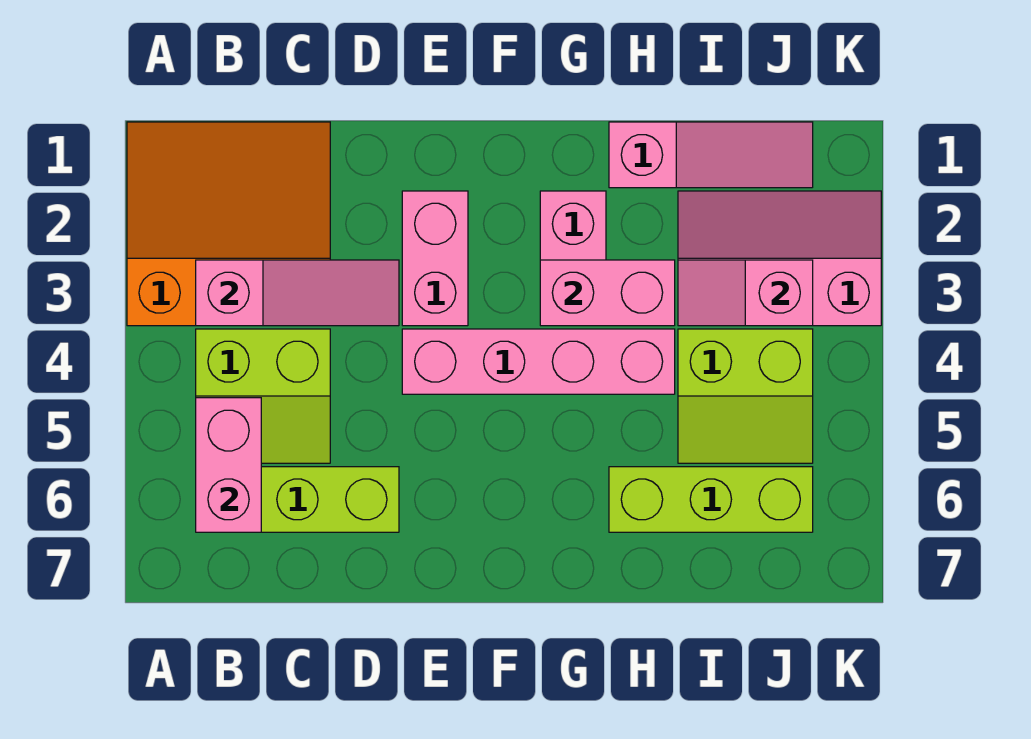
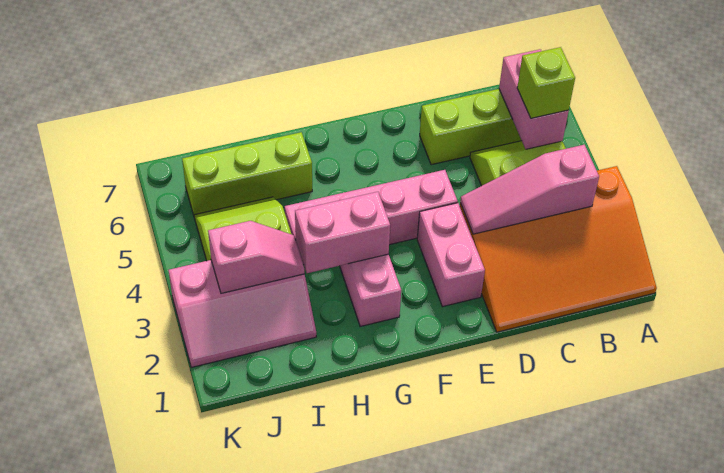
orange slope A1:C3 level 1 top 3 -> orange slope A1:D3 level 1 top 3
none -> lime brick B5 level 3
pink slope H1:J1 level 1 top H -> none

